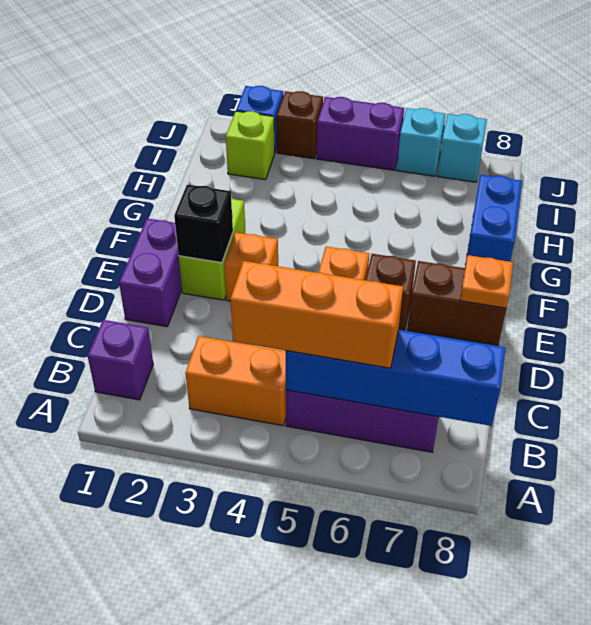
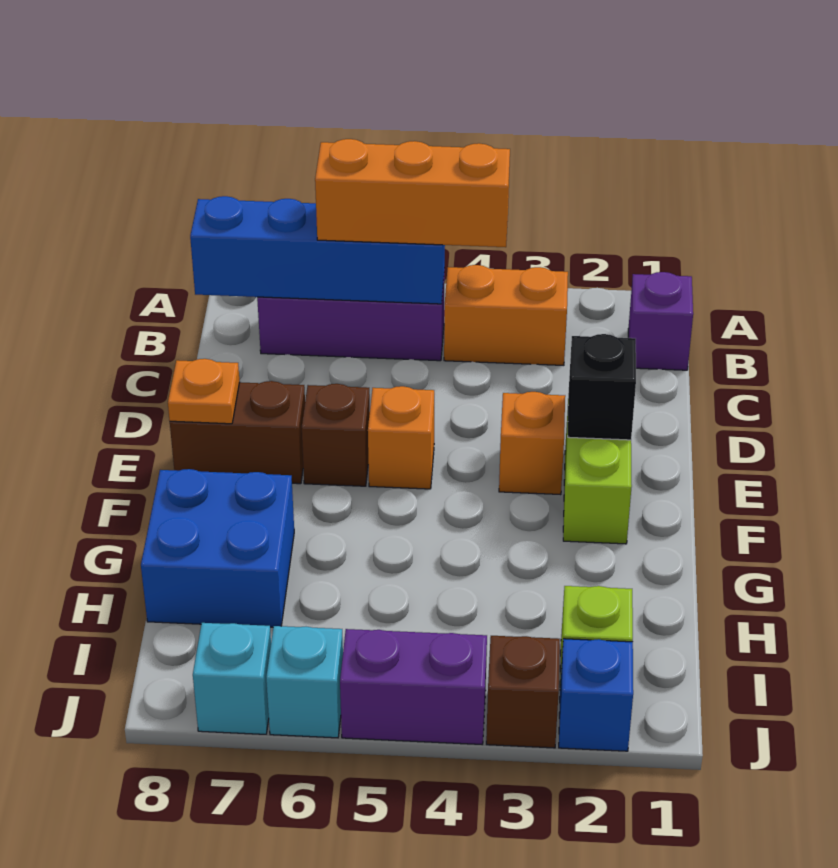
purple brick D1:E1 level 1 -> none
blue brick G8:H8 level 1 -> blue brick G7:H8 level 1

